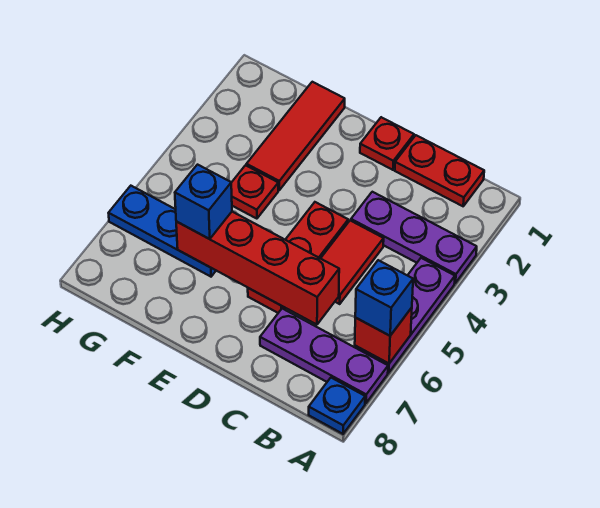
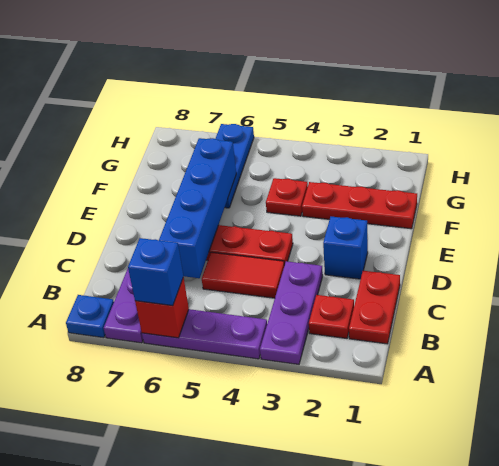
red brick C6:F6 level 2 -> blue brick C6:F6 level 2
red plate D1 level 1 -> red plate B2 level 1
red tile F1:F3 level 1 -> red plate F1:F3 level 1
blue brick F6 level 3 -> blue brick D2 level 1

